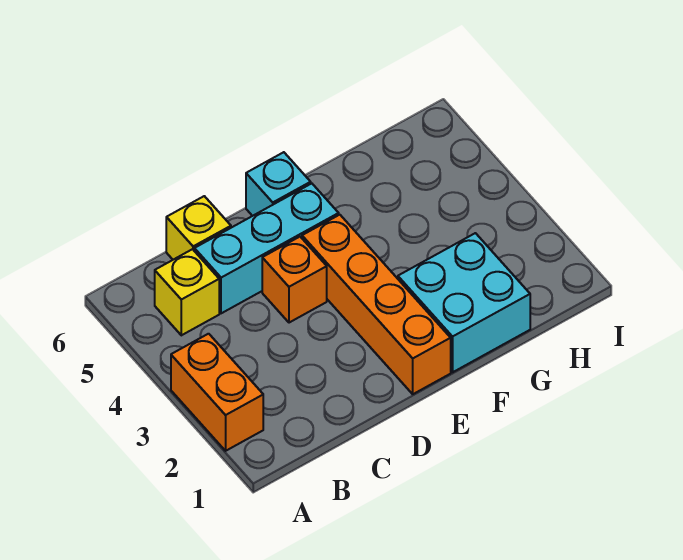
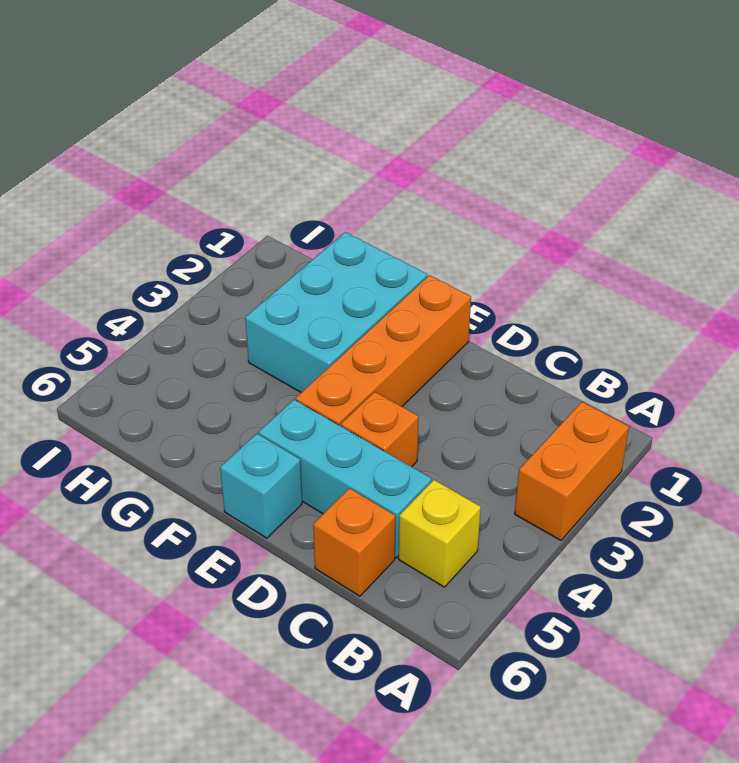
yellow brick C6 level 1 -> orange brick C6 level 1
cyan brick F1:G2 level 1 -> cyan brick F1:G3 level 1

